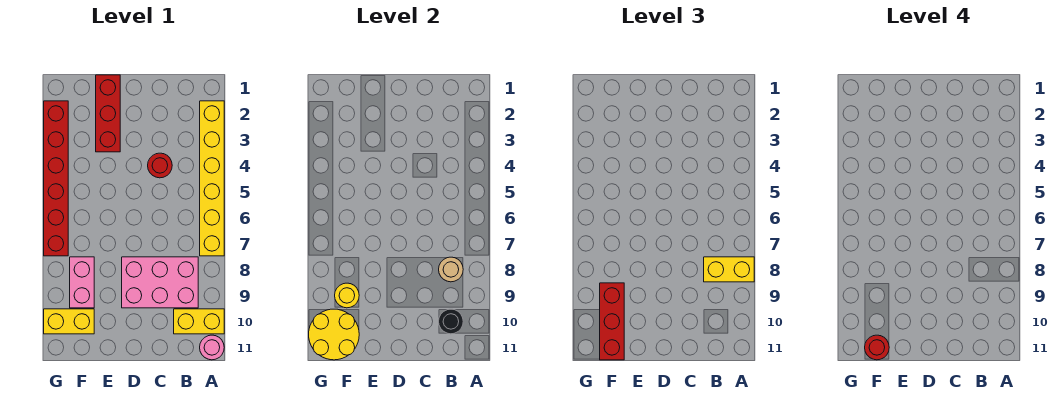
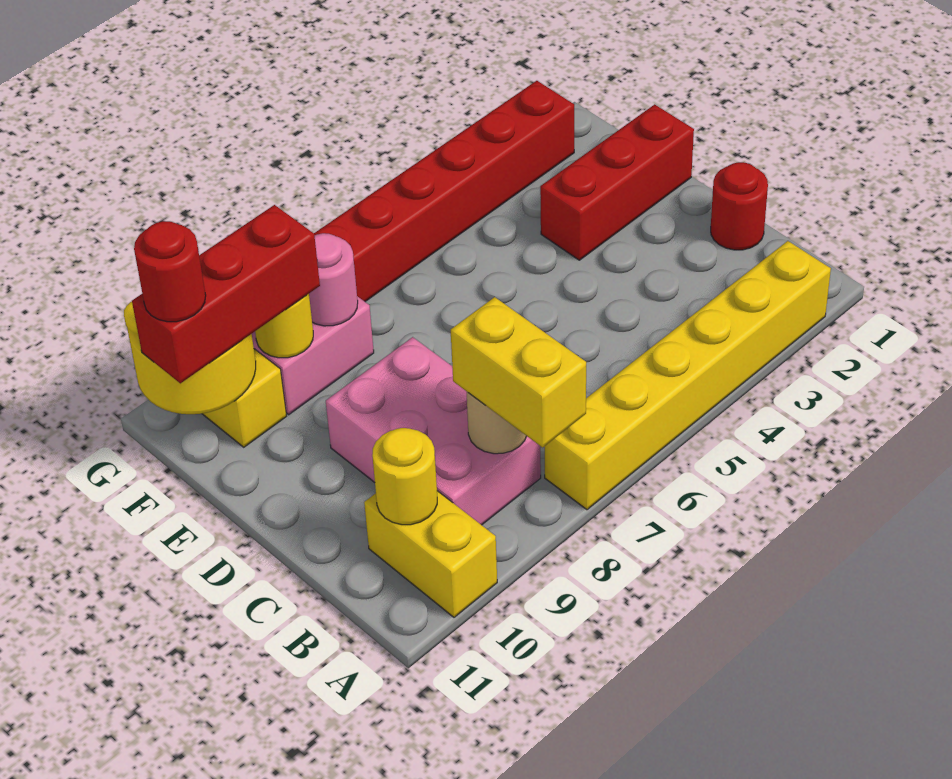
pink round brick A11 level 1 -> pink round brick F8 level 2
black round brick B10 level 2 -> yellow round brick B10 level 2
red round brick C4 level 1 -> red round brick C1 level 1

